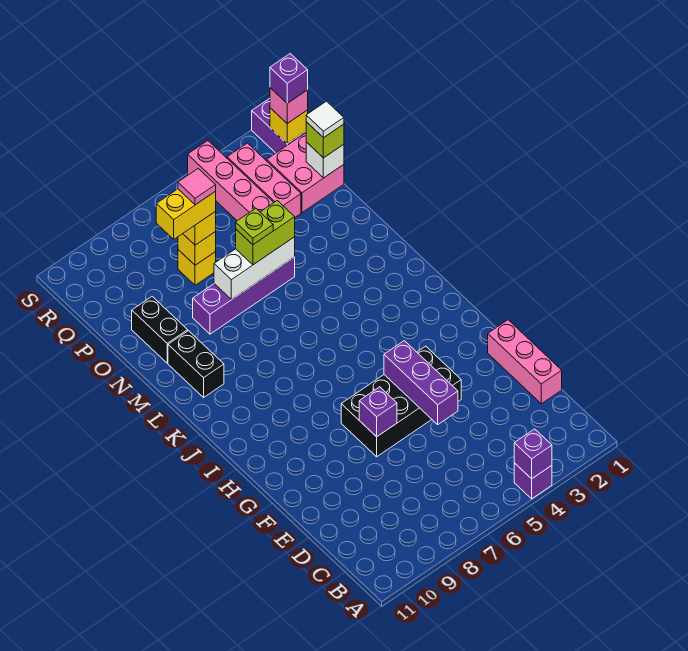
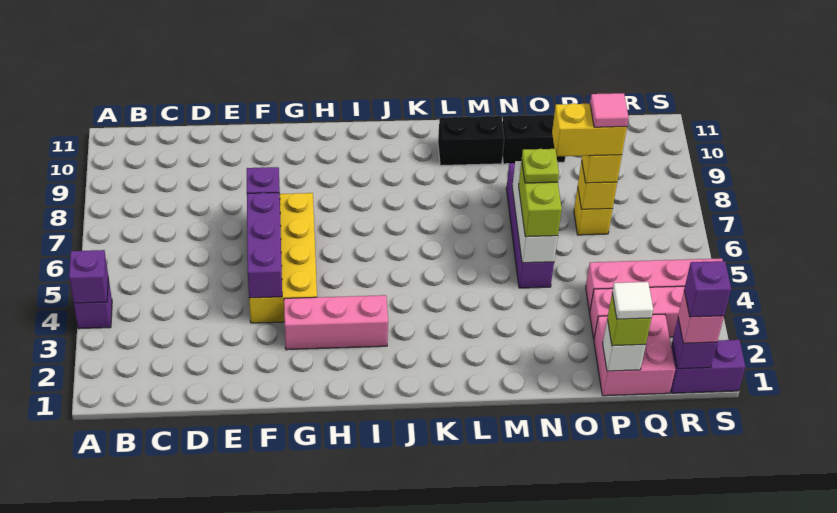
pink brick D1:F1 level 1 -> pink brick G3:I3 level 1
purple brick E5:G5 level 2 -> purple brick F4:F6 level 2
black brick F4:G7 level 1 -> yellow brick F4:G7 level 1
yellow brick P7:P8 level 4 -> yellow brick O7:P7 level 4
yellow brick R1 level 2 -> purple brick R1 level 2

